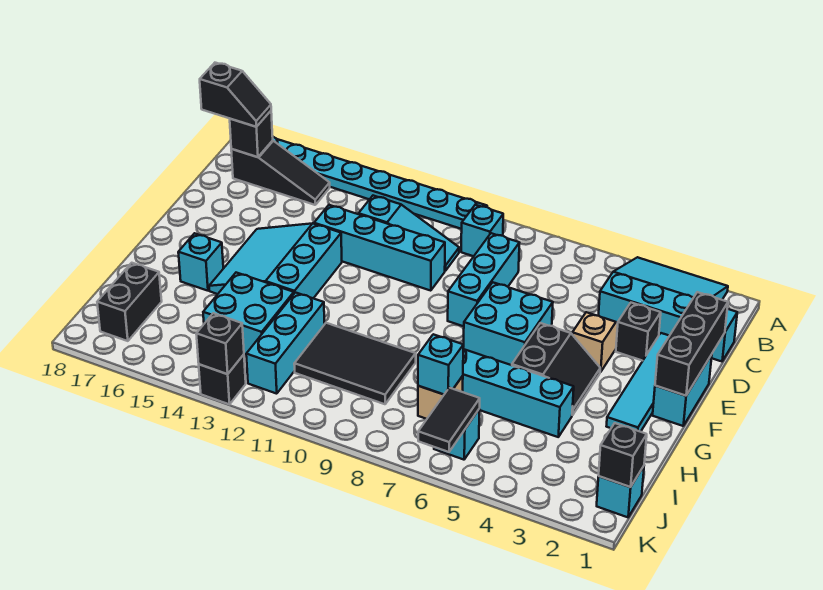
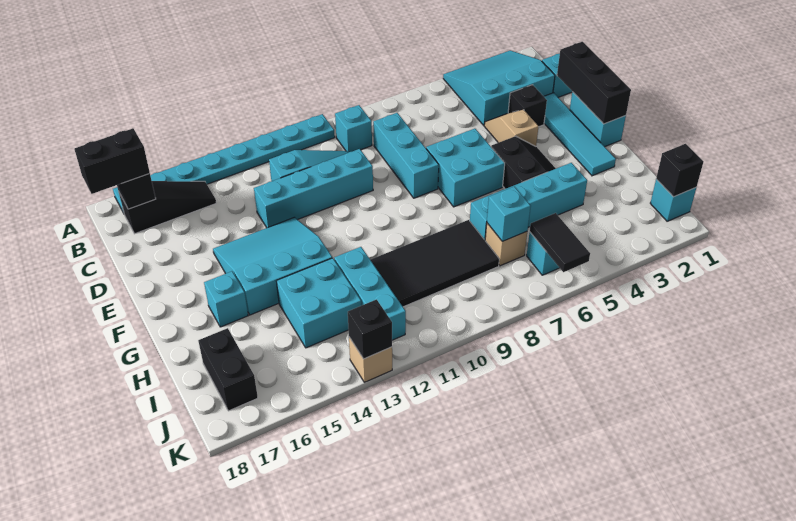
black slope B17:B18 level 3 top 18 -> black brick B17:B18 level 3
cyan slope E13:G15 level 1 top 13 -> cyan slope E13:G15 level 1 top G
black tile H9:I11 level 1 -> black tile H8:I11 level 1
black brick K13 level 1 -> tan brick K13 level 1

